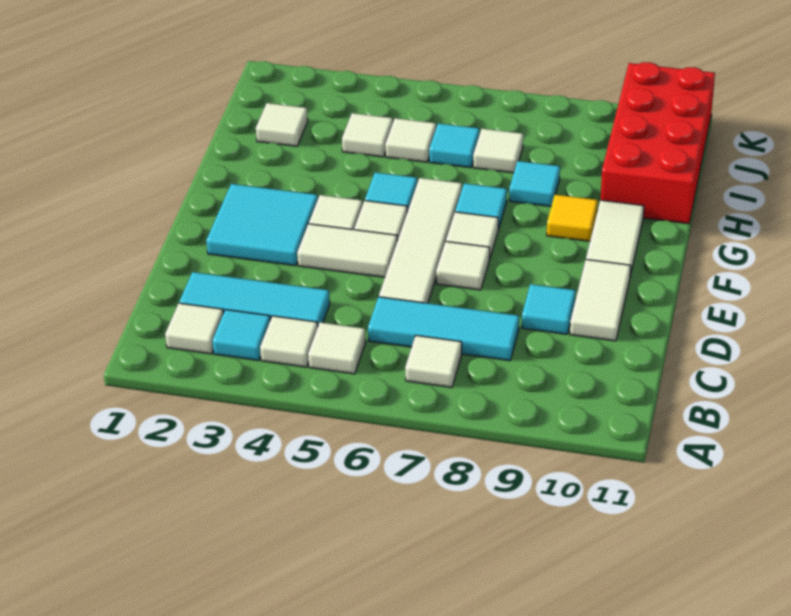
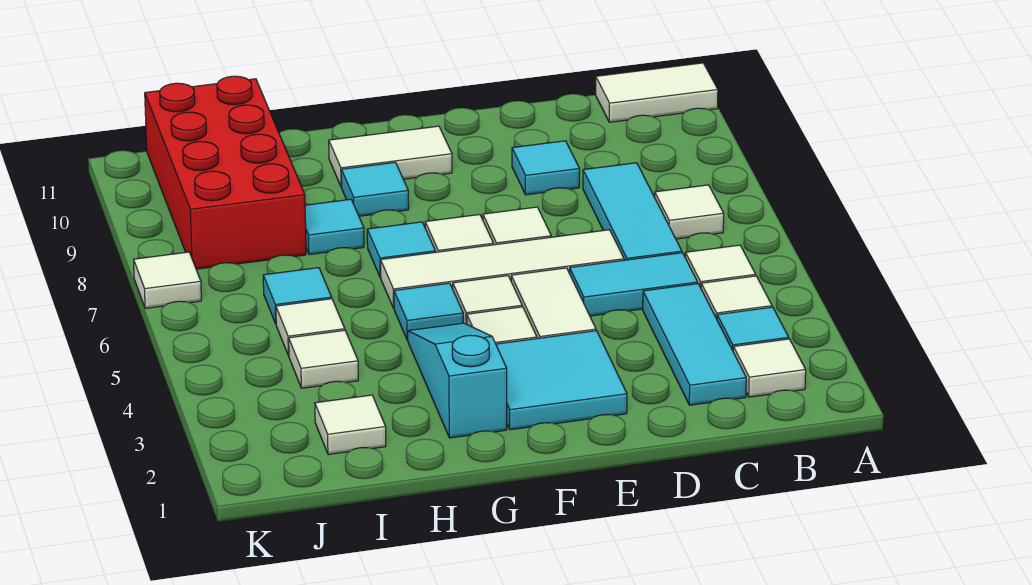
none -> cyan tile C5:D5 level 1
white tile D10:E10 level 1 -> white tile A11:B11 level 1
none -> cyan slope G2:G4 level 1 top 2
yellow tile G9 level 1 -> cyan tile G9 level 1
red brick H10:K11 level 1 -> red brick I8:J11 level 1
white tile I7 level 1 -> white tile K7 level 1

